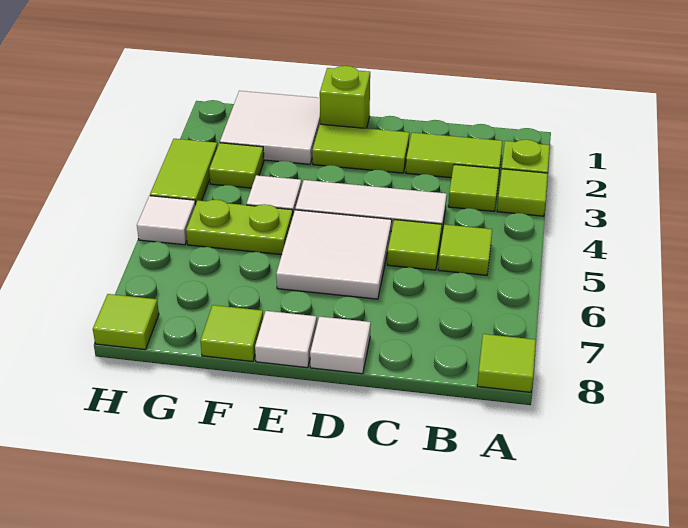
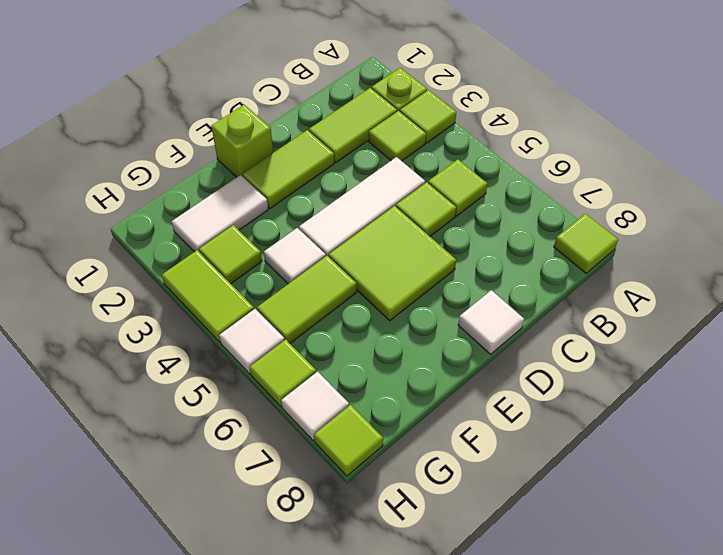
white tile D5:E6 level 1 -> lime tile D5:E6 level 1
white tile E8 level 1 -> white tile H7 level 1
white tile F1:G2 level 1 -> white tile F2:G2 level 1
lime plate F5:G5 level 1 -> lime tile F5:G5 level 1
lime tile F8 level 1 -> lime tile H6 level 1

